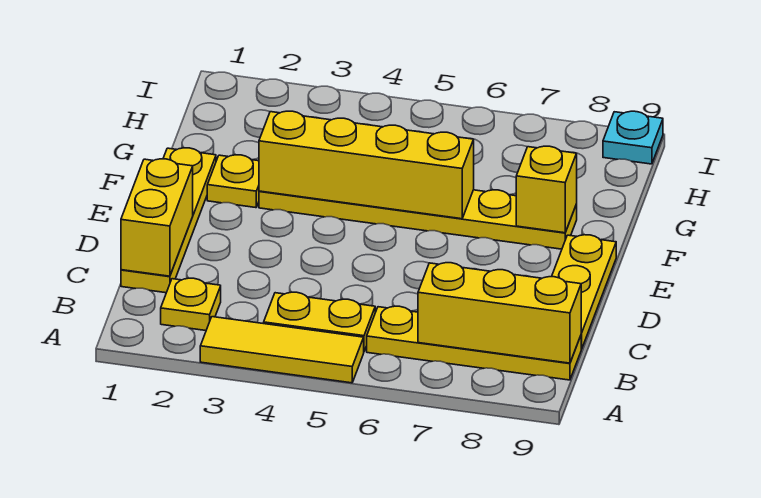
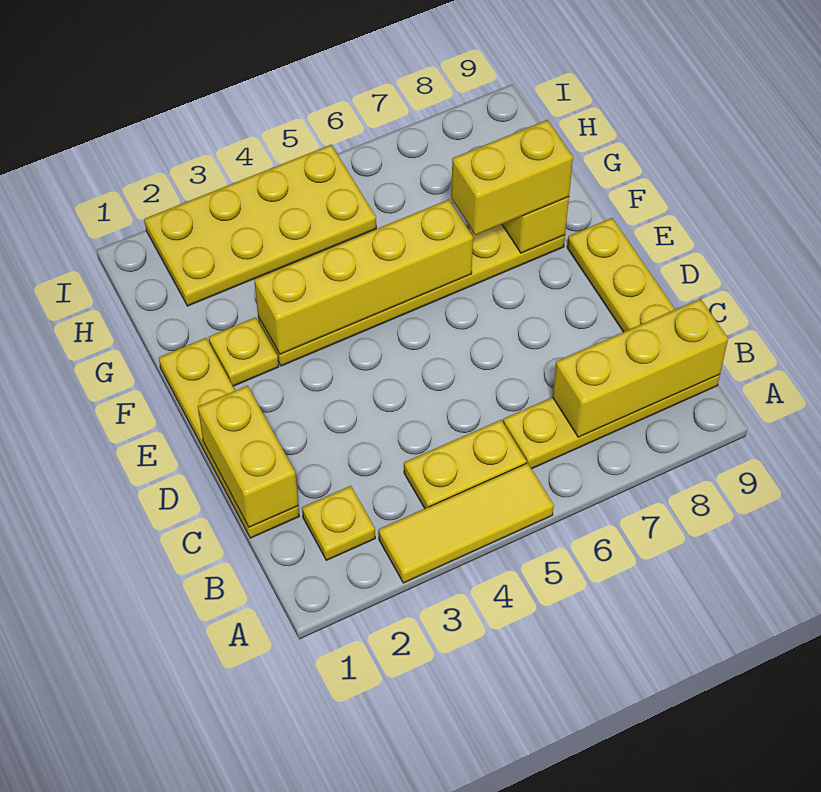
none -> yellow brick F7:F8 level 3
none -> yellow plate H2:I5 level 1
cyan plate I9 level 1 -> none

